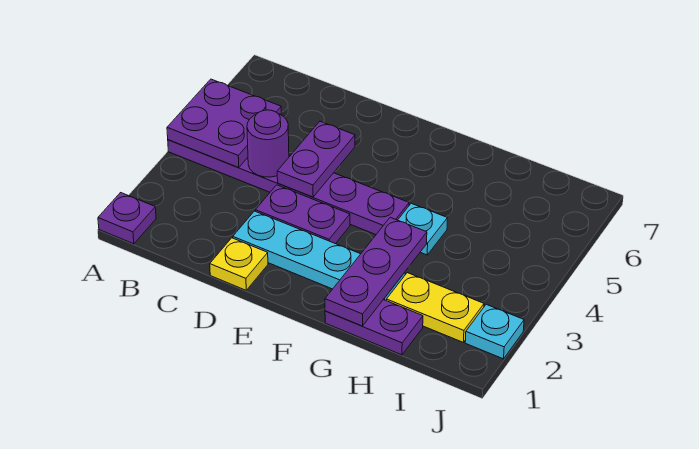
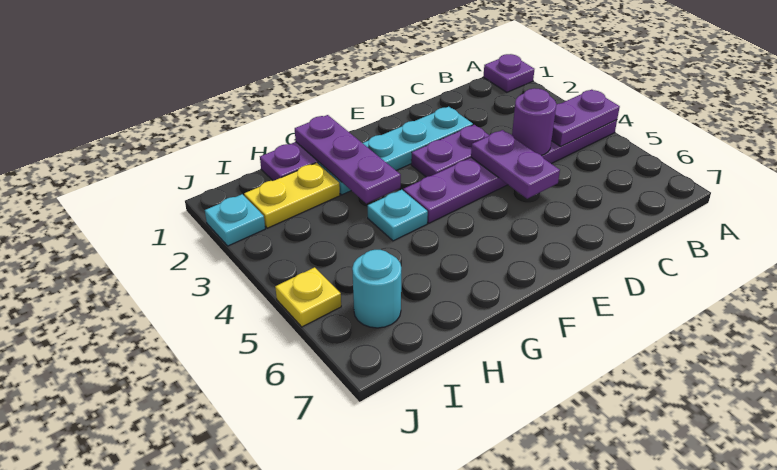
purple plate A4:B5 level 2 -> purple plate A4:B4 level 2
yellow plate D1 level 1 -> yellow plate J5 level 1
none -> cyan round brick I6 level 1

